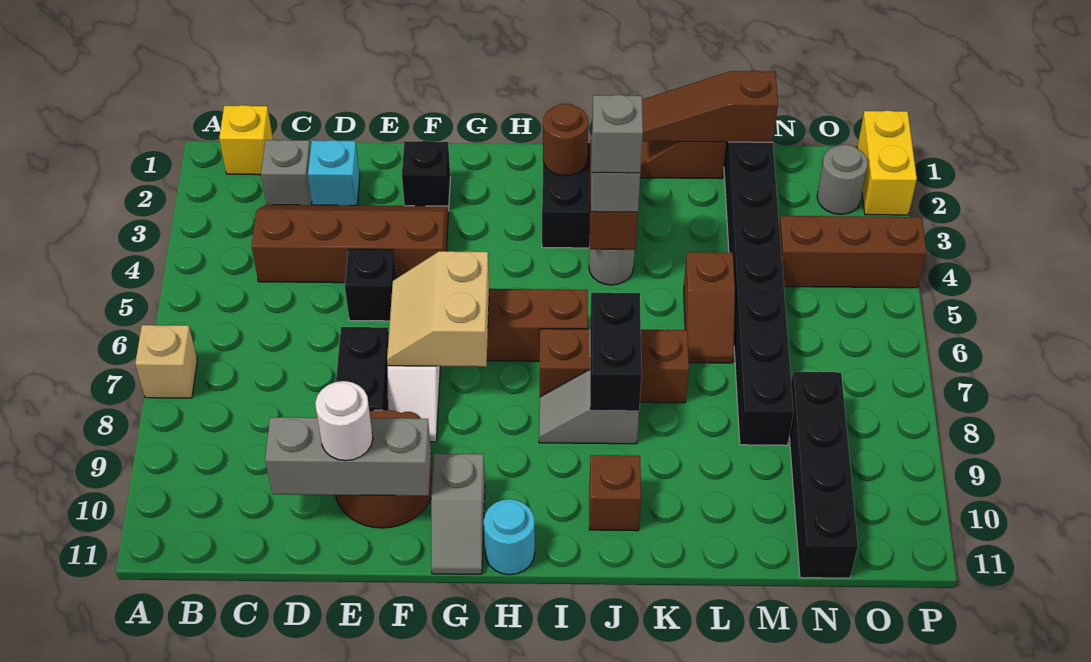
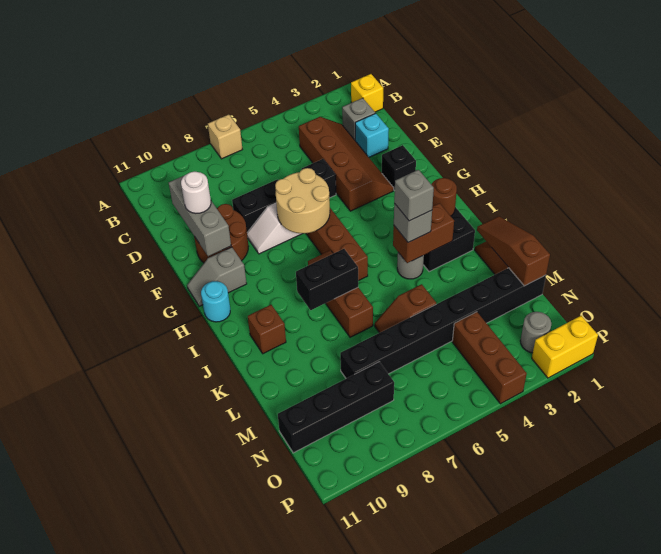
tan slope F6:G7 level 2 top G -> tan round brick F6:G7 level 2
grey slope I8:J8 level 1 top J -> none

